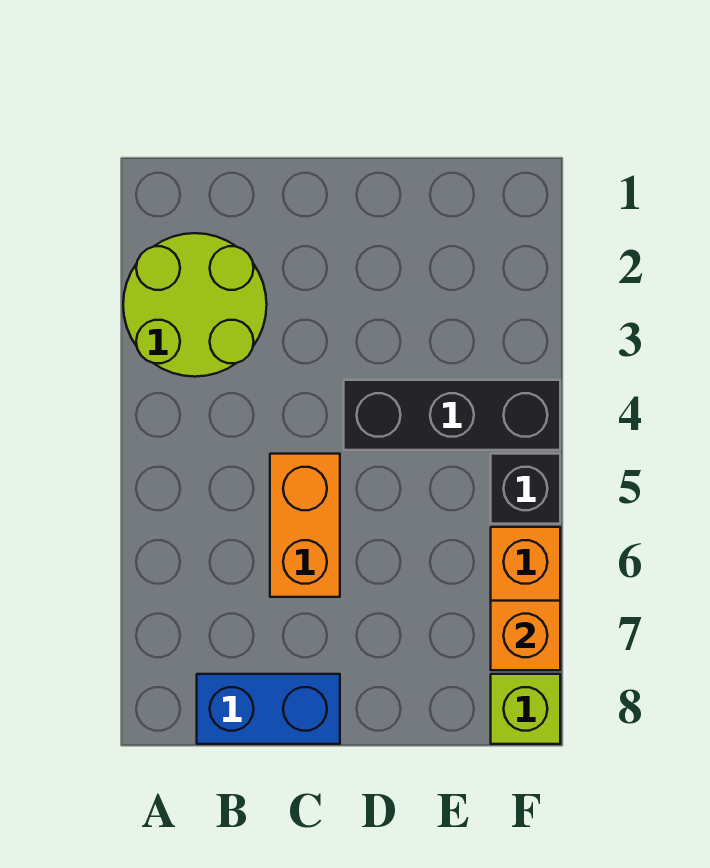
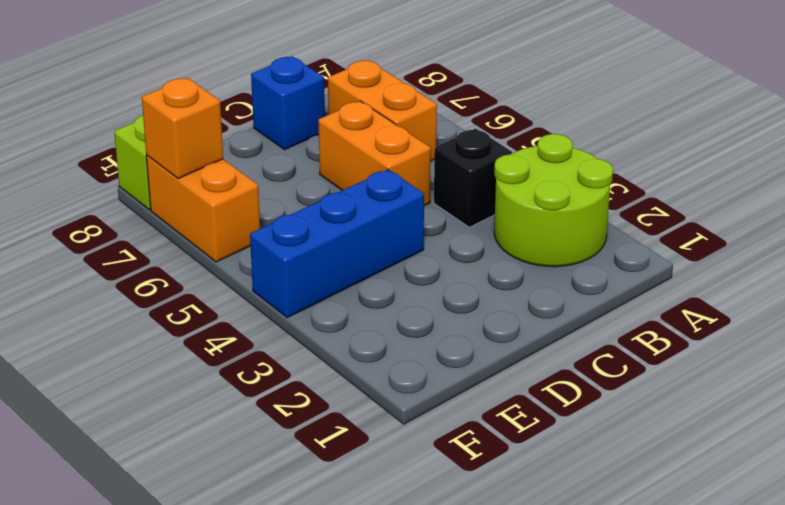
none -> orange brick B6:B7 level 1
blue brick B8:C8 level 1 -> blue brick C8 level 1
black brick D4:F4 level 1 -> blue brick D4:F4 level 1
black brick F5 level 1 -> black brick B4 level 1

